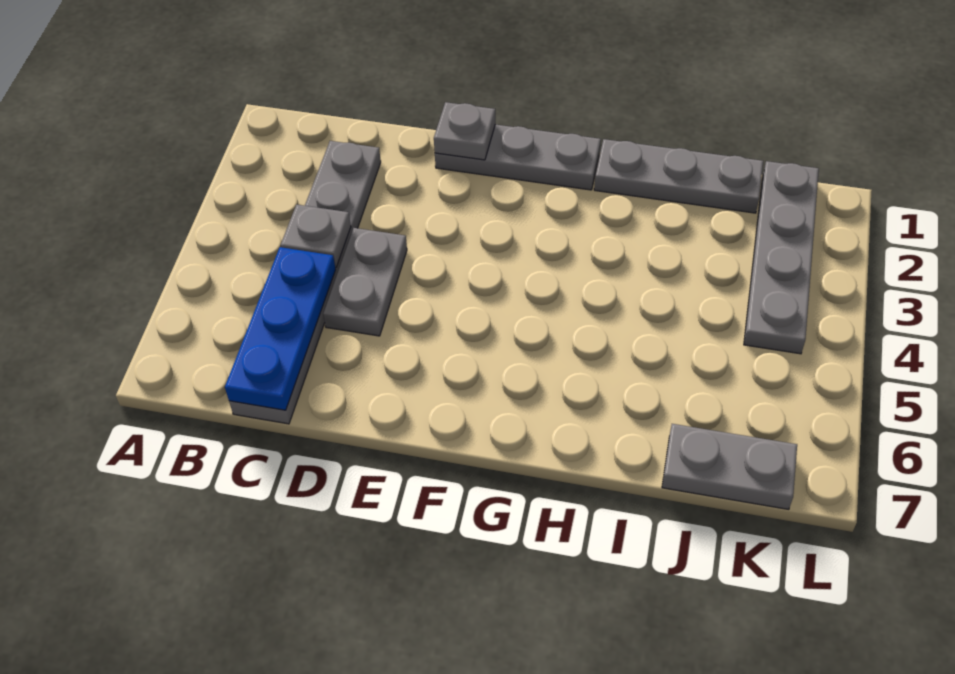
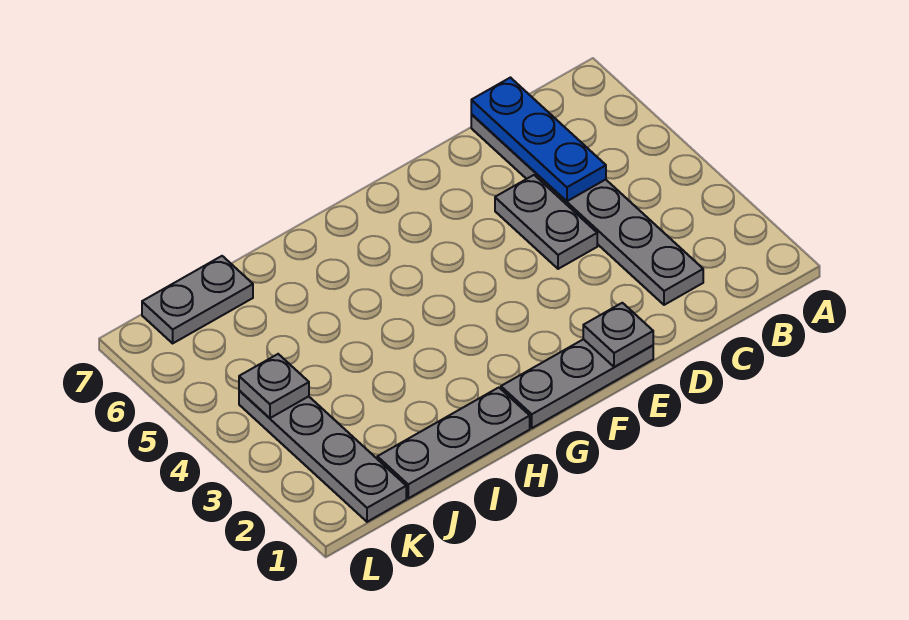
grey plate C4 level 2 -> grey plate K4 level 2

